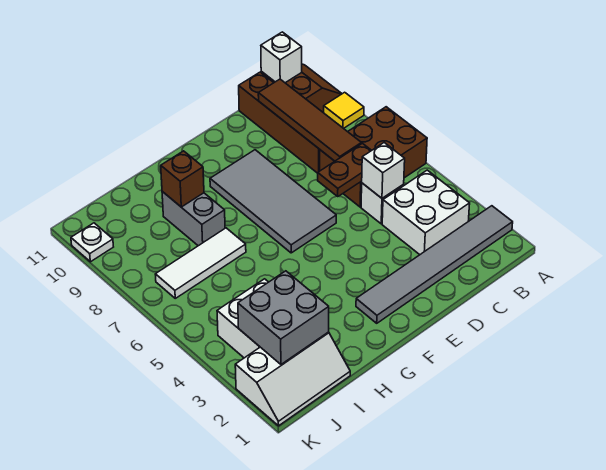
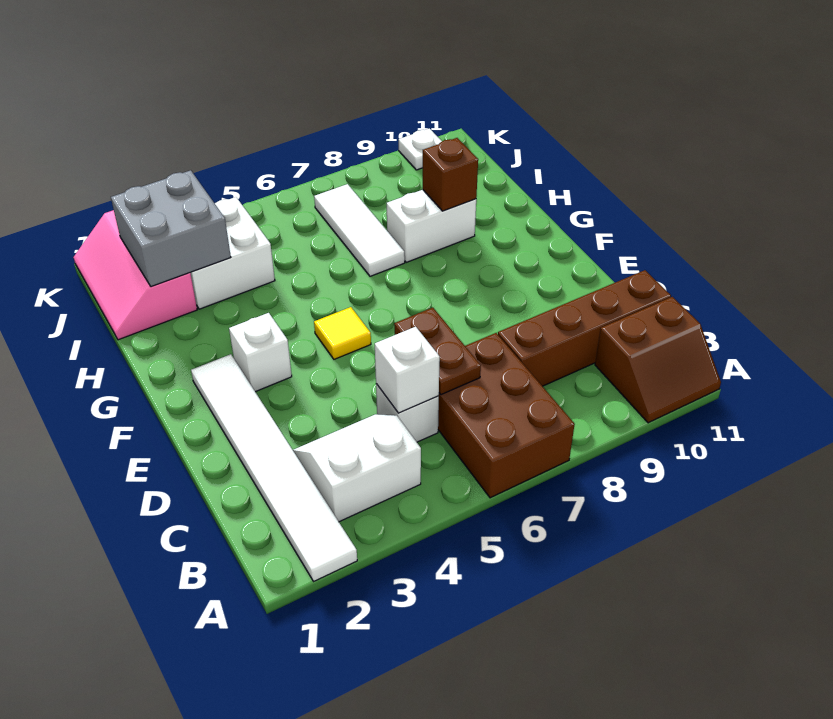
grey tile A2:F2 level 1 -> white tile A2:F2 level 1
yellow tile A9 level 1 -> yellow tile F5 level 1
white brick B3:C4 level 1 -> white slope B3:C4 level 1 top B
white brick B11 level 2 -> white brick F3 level 1
brown tile C7:C10 level 2 -> none
grey tile E6:F9 level 1 -> none
grey brick H8:H9 level 1 -> white brick H8:H9 level 1
white slope I1:K2 level 1 top 2 -> pink slope I1:K2 level 1 top 2

